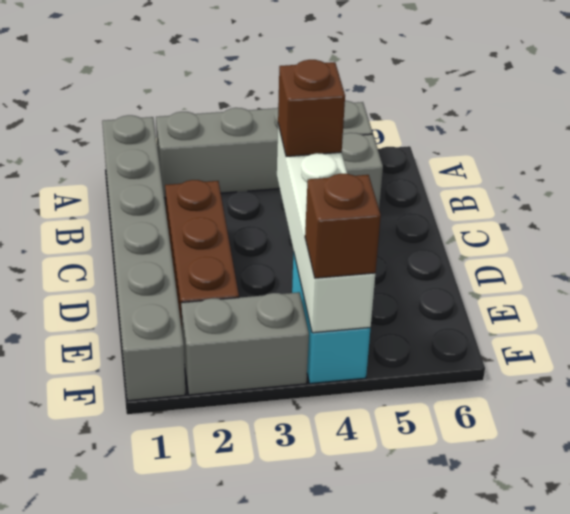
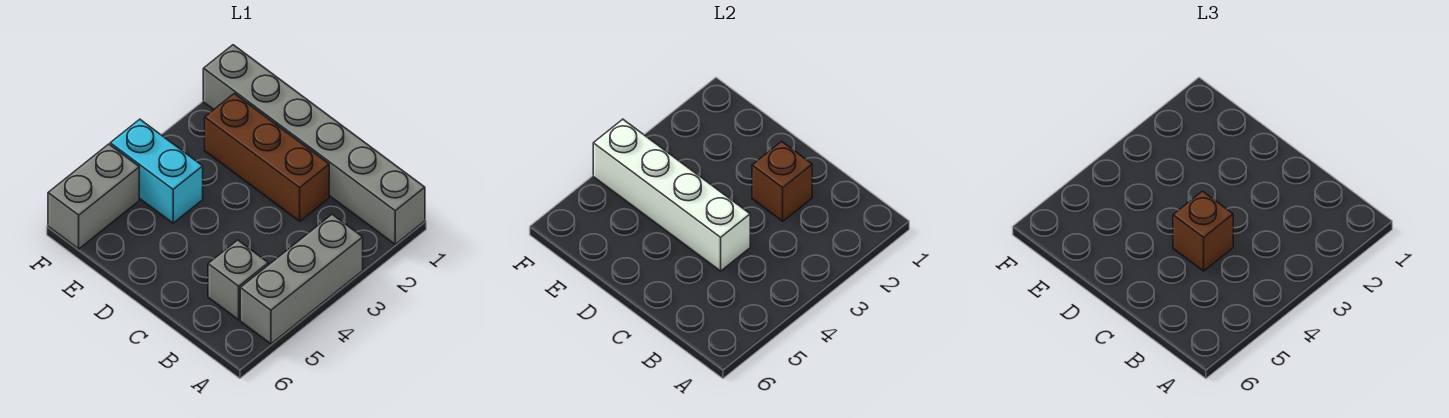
grey brick A2:A5 level 1 -> grey brick A3:A5 level 1
grey brick F2:F3 level 1 -> grey brick F5:F6 level 1
brown brick F4 level 3 -> brown brick C2 level 2

